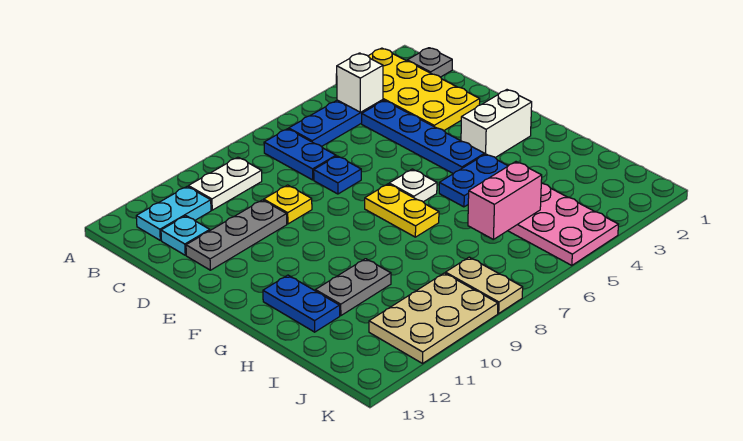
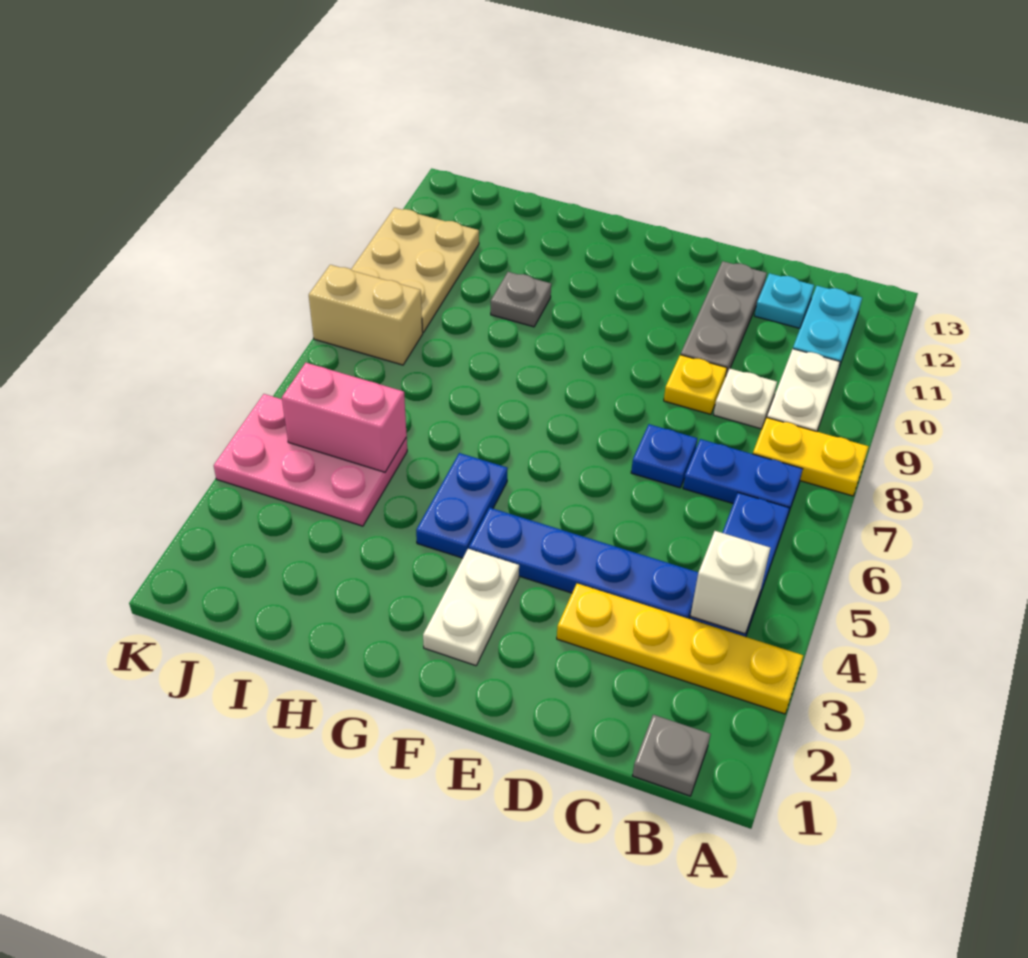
yellow plate A2:D3 level 1 -> yellow plate A3:D3 level 1
white brick F2:F3 level 1 -> white plate F2:F3 level 1
white plate F6 level 1 -> white plate C9 level 1
yellow plate F7:G7 level 1 -> yellow plate A8:B8 level 1
blue plate G12:H12 level 1 -> none
grey plate H10:H11 level 1 -> grey plate H10 level 1
pink brick I5:I6 level 2 -> pink brick I5:J5 level 2
tan plate J8:K8 level 1 -> tan brick J8:K8 level 1

